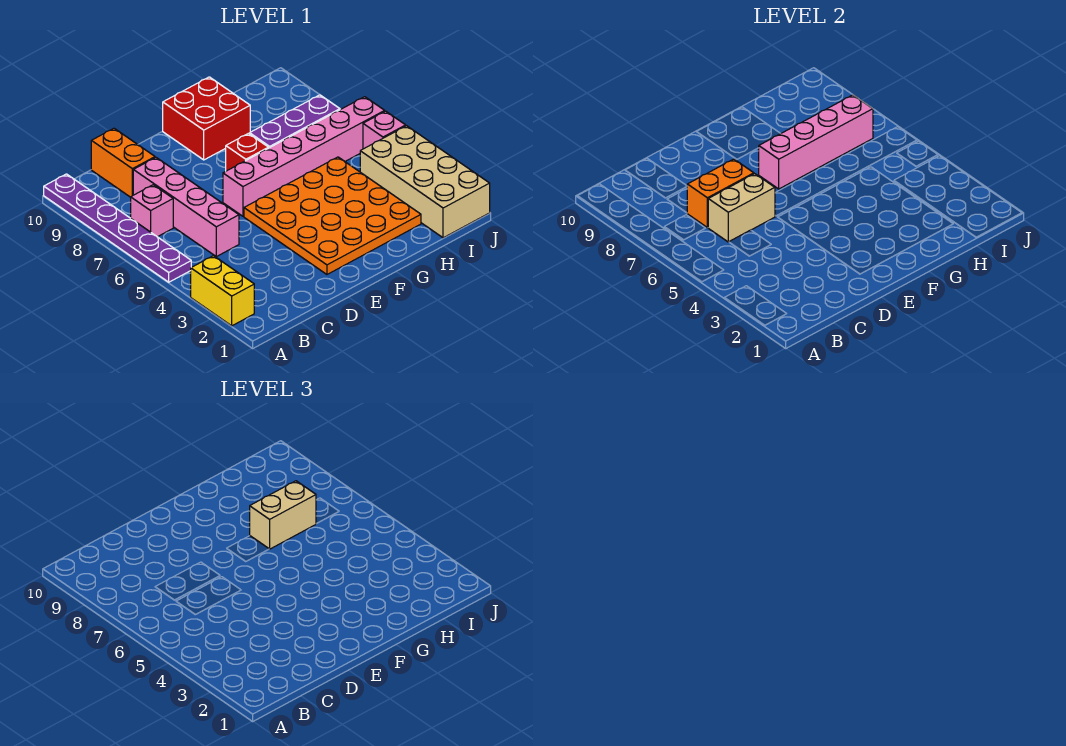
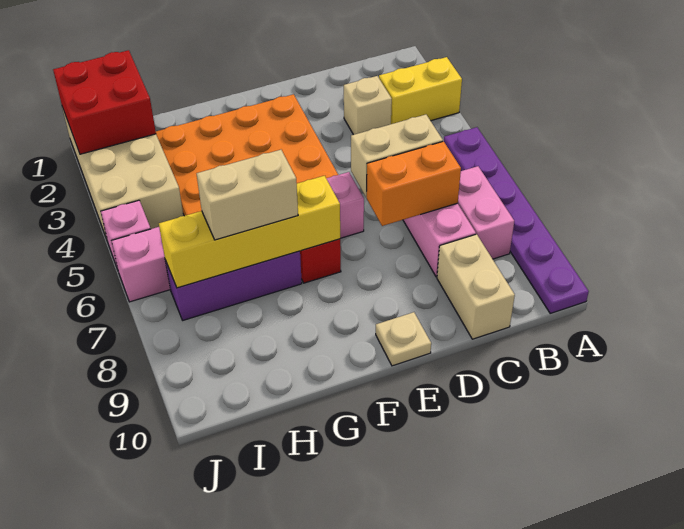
yellow brick A2:A3 level 1 -> yellow brick A3:B3 level 1
pink brick B7 level 1 -> pink brick B7:B8 level 1
none -> tan brick C3 level 1
orange brick C9:C10 level 1 -> tan brick C9:C10 level 1
none -> tan plate E10 level 1
pink brick F7:I7 level 2 -> yellow brick F7:I7 level 2
red brick F9:G10 level 1 -> red brick I1:J2 level 2

